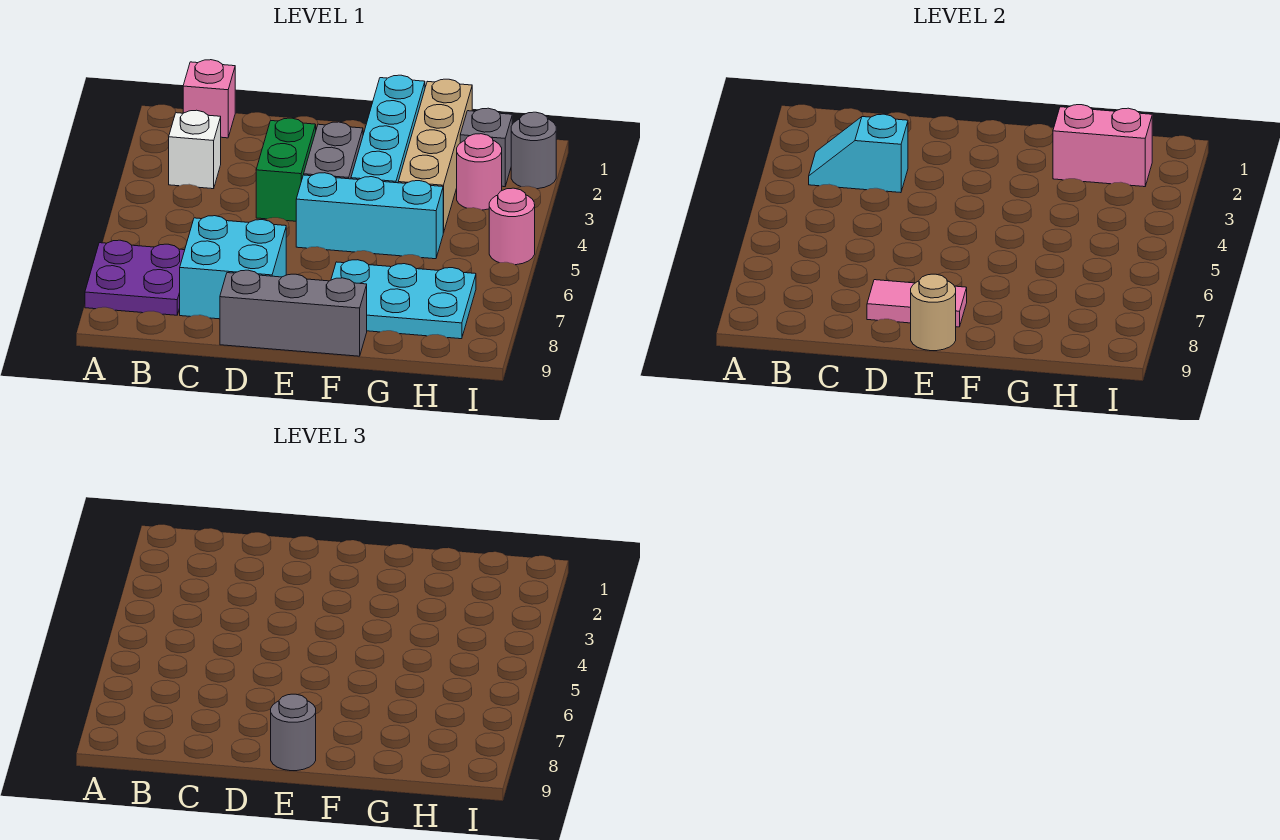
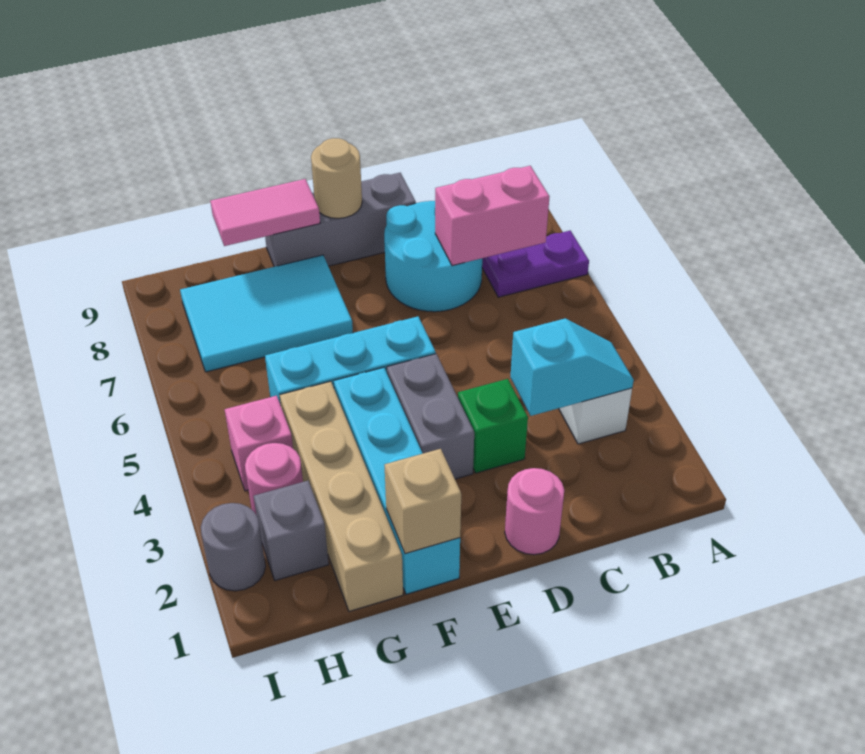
purple plate A7:B8 level 1 -> purple plate A7:B7 level 1
pink brick B1 level 1 -> pink brick H4 level 1
cyan brick C7:D8 level 1 -> cyan round brick C7:D8 level 1
green brick D3:D4 level 1 -> green brick D3 level 1
pink tile D8:E8 level 2 -> pink tile F9:G9 level 2
grey round brick E9 level 3 -> none
none -> tan brick F1 level 2
cyan plate F7:H8 level 1 -> cyan tile F7:H8 level 1
pink brick G2:H2 level 2 -> pink brick B7:C7 level 2
pink round brick I5 level 1 -> pink round brick D1 level 1

